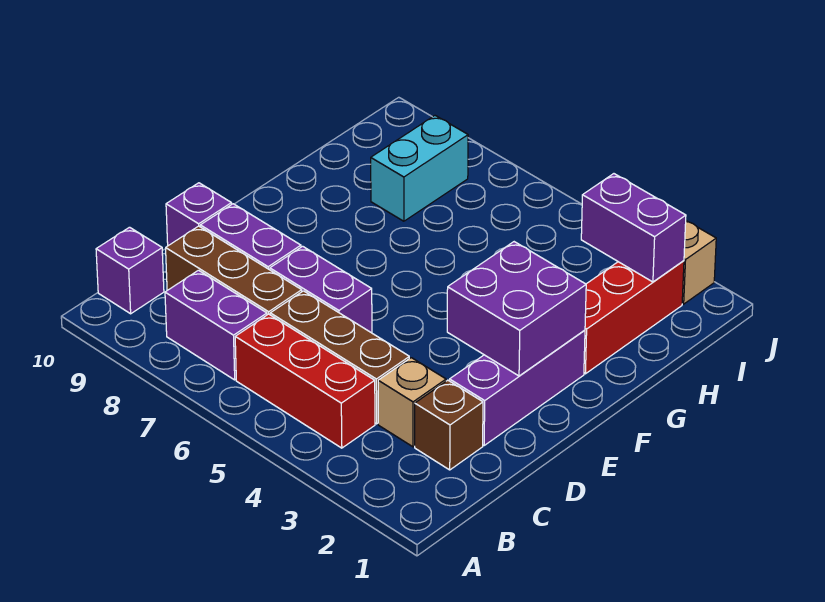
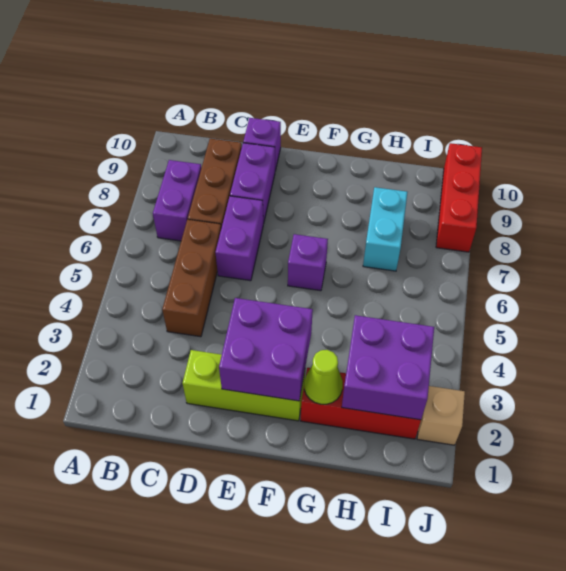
red brick B4:B6 level 1 -> red brick J8:J10 level 1
purple brick B10 level 1 -> purple brick F6 level 1
brown brick C2 level 1 -> none
tan brick C3 level 1 -> none
purple brick D2:F2 level 1 -> lime brick D2:F2 level 1
none -> lime cone G2 level 2
cyan brick H8:I8 level 1 -> cyan brick H7:H8 level 1
purple brick I2:I3 level 2 -> purple brick H2:I3 level 2

